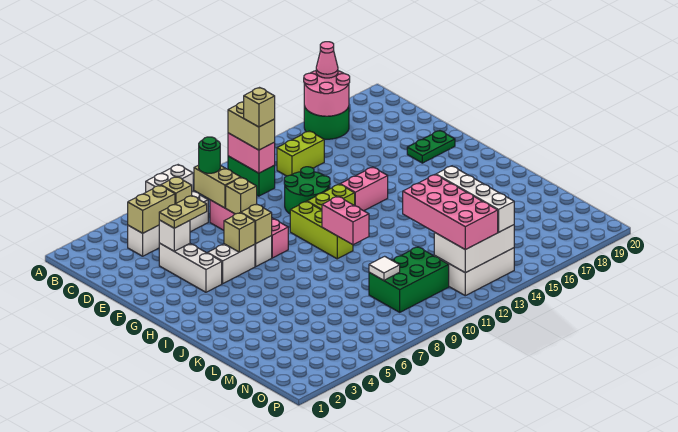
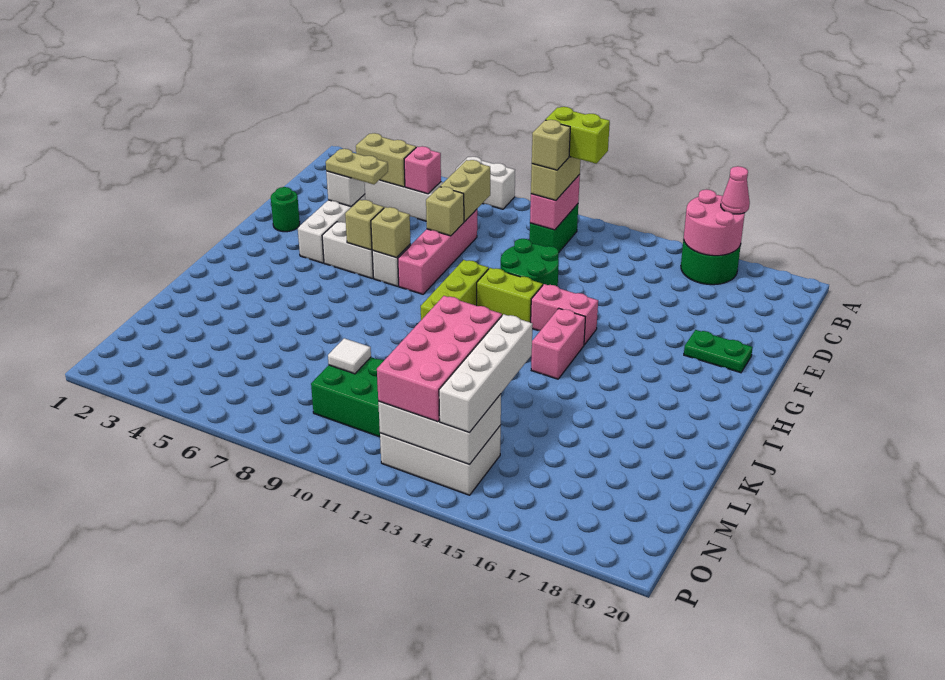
tan brick C6 level 2 -> pink brick C6 level 2
green round brick C8 level 3 -> green round brick F2 level 1
lime brick C13:C14 level 1 -> lime brick B11:B12 level 4
pink brick I10:J10 level 2 -> pink brick H14:I14 level 1

